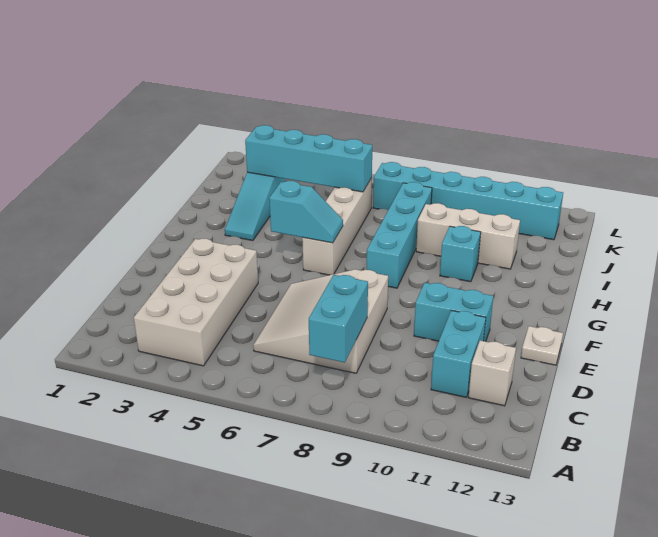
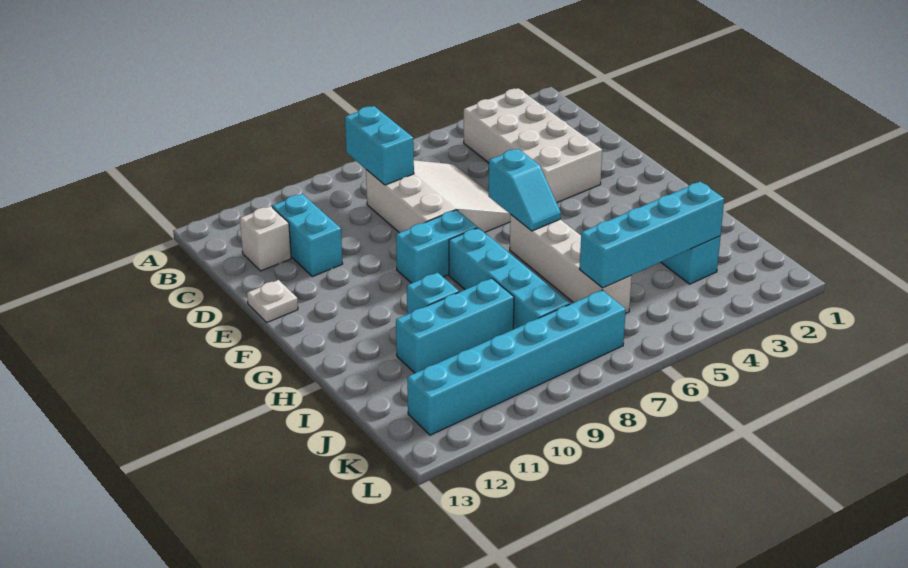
cyan brick E10:E11 level 1 -> cyan brick F8:F9 level 1
cyan slope G5:G6 level 2 top 5 -> cyan slope F6:G6 level 2 top F
white brick I9:I11 level 1 -> cyan brick I9:I11 level 1

